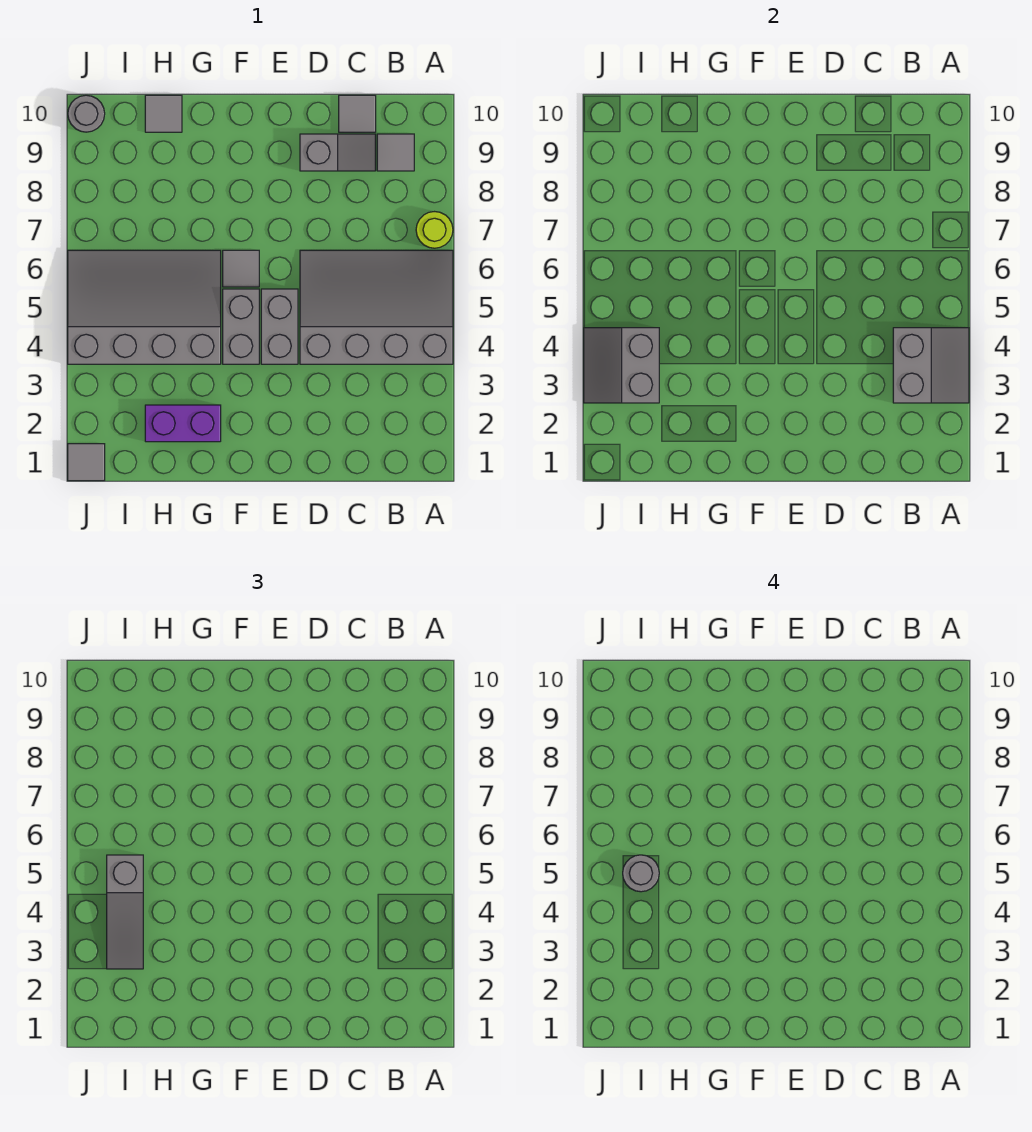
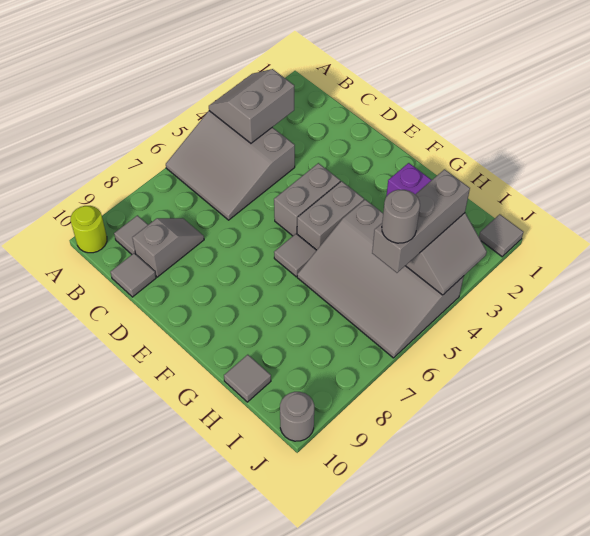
grey slope A4:D6 level 1 top 4 -> grey slope A4:C6 level 1 top 4
lime round brick A7 level 1 -> lime round brick A10 level 1
grey slope C9:D9 level 1 top D -> grey slope C8:C9 level 1 top 9
grey slope I3:I5 level 3 top 5 -> grey brick I3:I5 level 3

